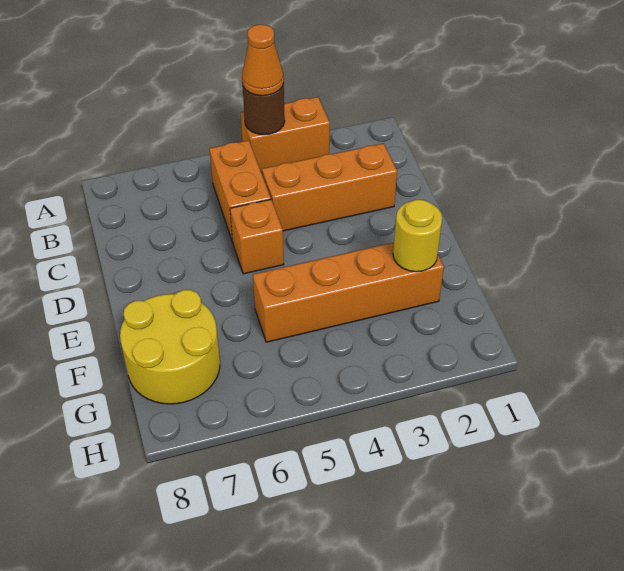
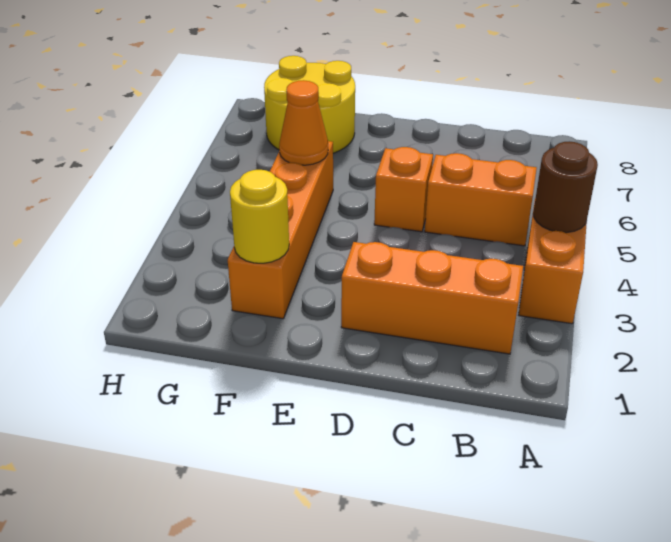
orange cone A4 level 3 -> orange cone F5 level 2
orange brick C2:C4 level 1 -> orange brick B2:D2 level 1

